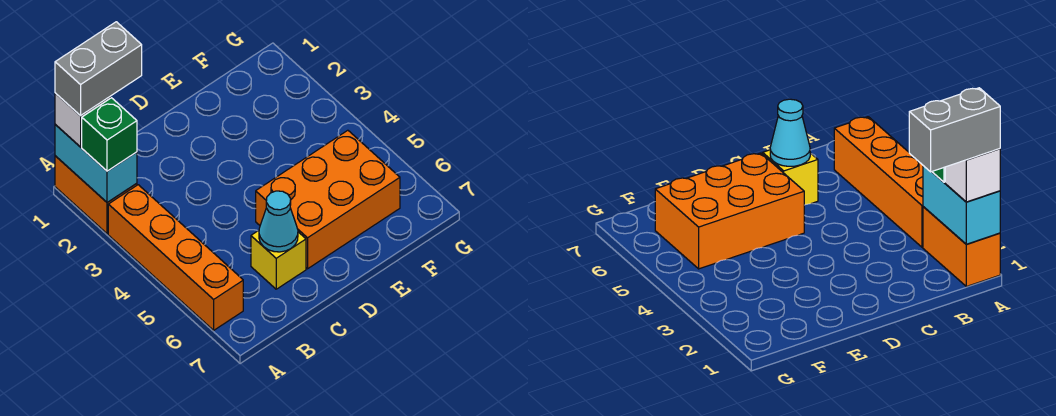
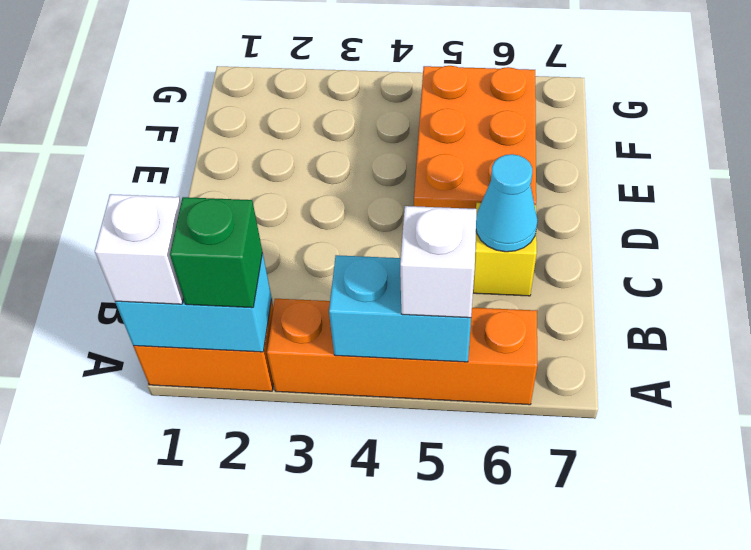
grey brick A1:B1 level 4 -> none
none -> cyan brick A4:A5 level 2
none -> white brick A5 level 3

